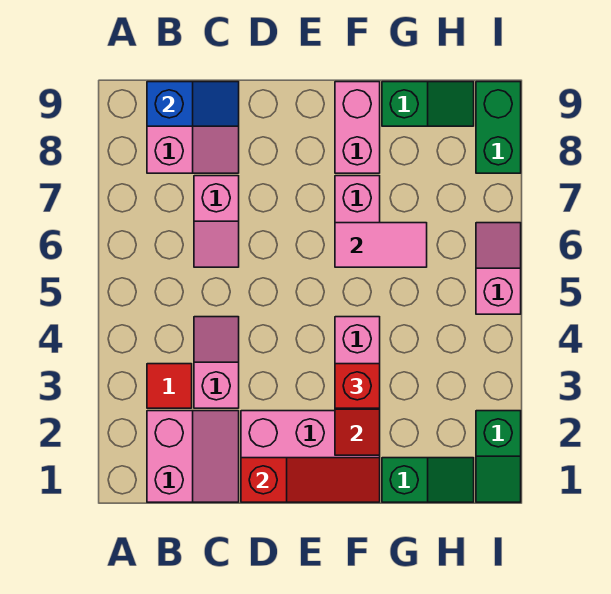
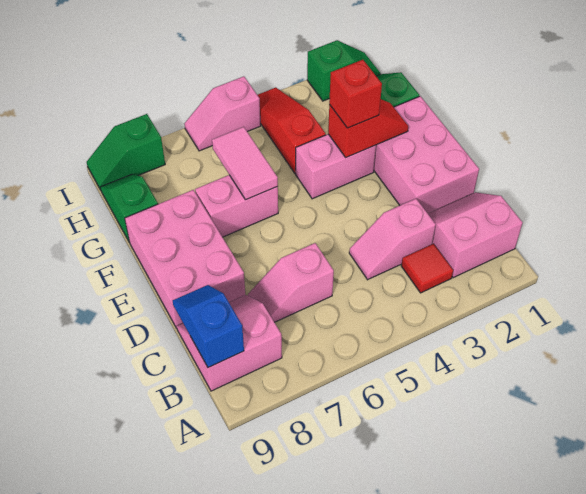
pink slope C6:C7 level 1 top 7 -> pink slope C6:C7 level 1 top 6
red slope D1:F1 level 2 top D -> red slope G4:I4 level 1 top G
pink brick F8:F9 level 1 -> pink brick D8:F9 level 1
green brick I8:I9 level 1 -> green slope I8:I9 level 1 top 8

